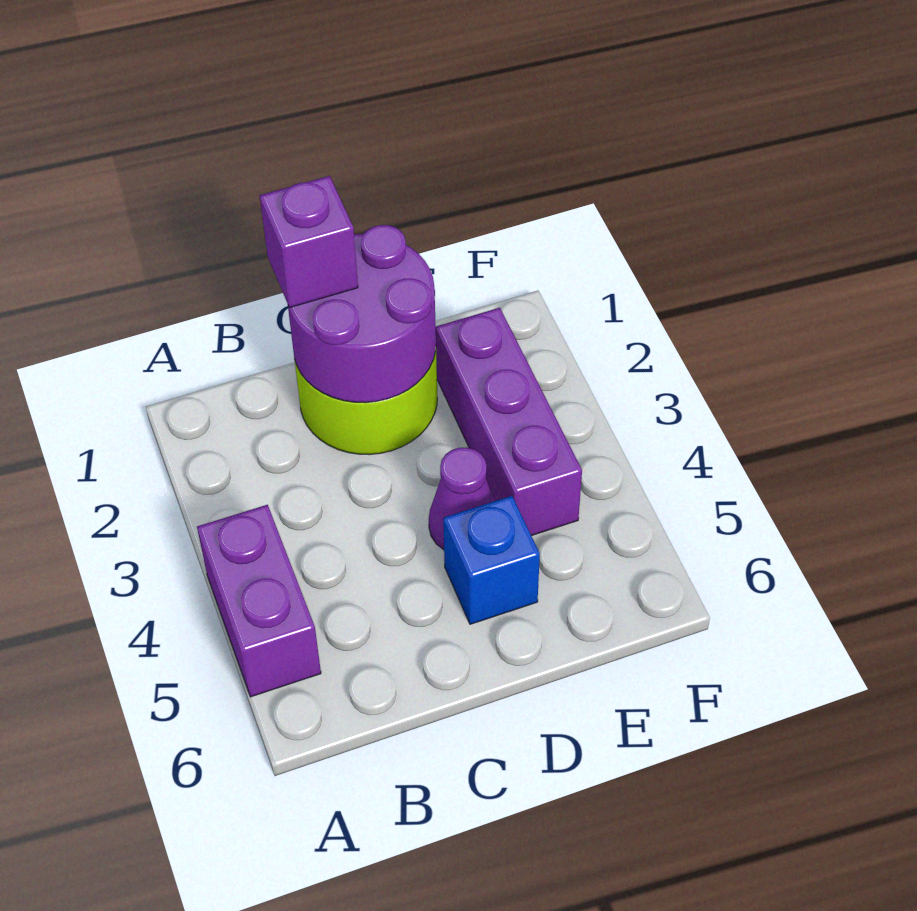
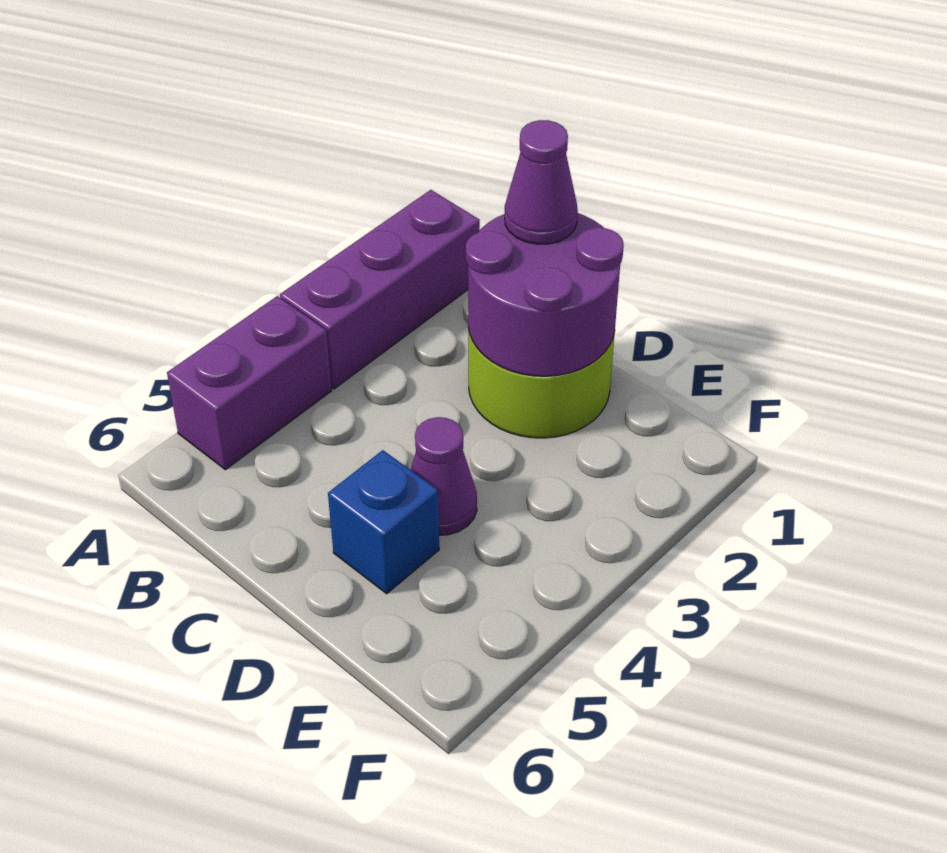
purple brick C1 level 3 -> purple cone C1 level 3
purple brick E2:E4 level 1 -> purple brick A1:A3 level 1

